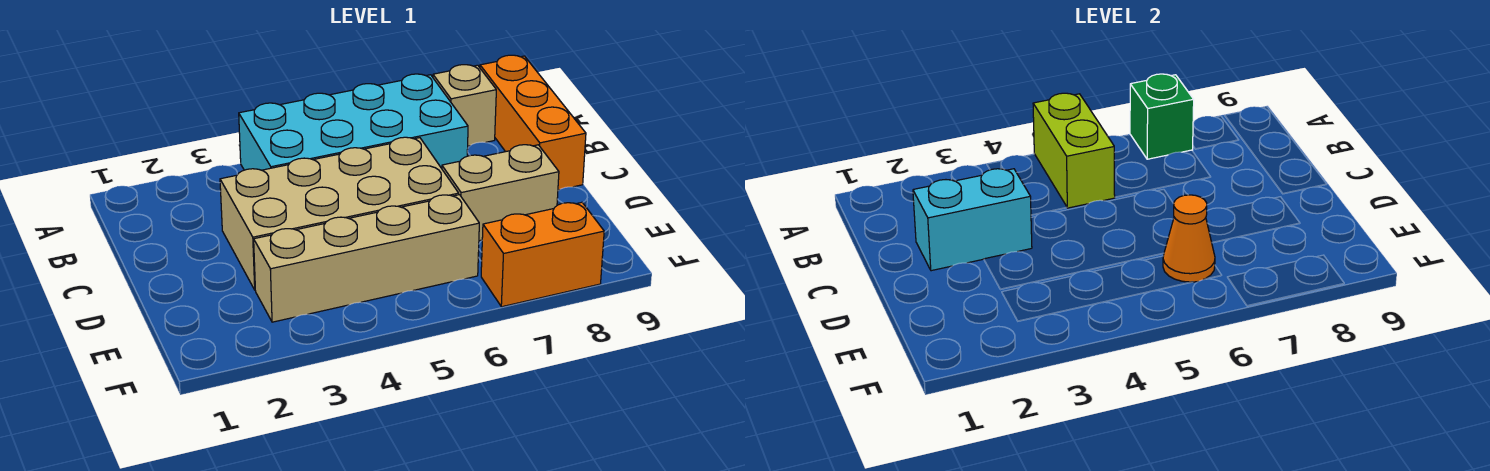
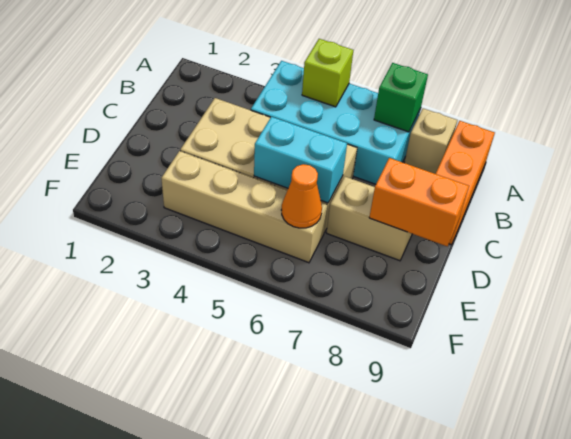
lime brick A5:B5 level 2 -> lime brick A5 level 2
cyan brick C2:C3 level 2 -> cyan brick D5:D6 level 2
orange brick F7:F8 level 1 -> orange brick D8:D9 level 2

